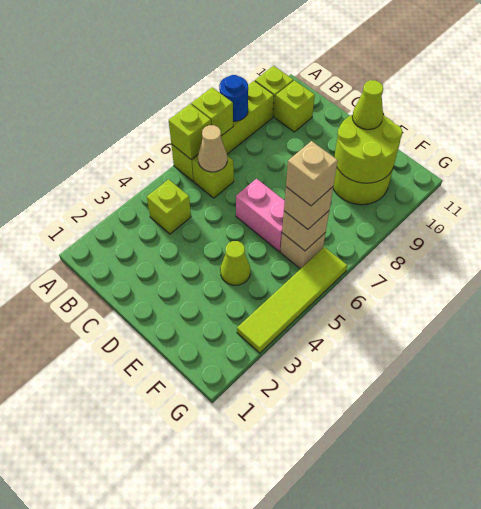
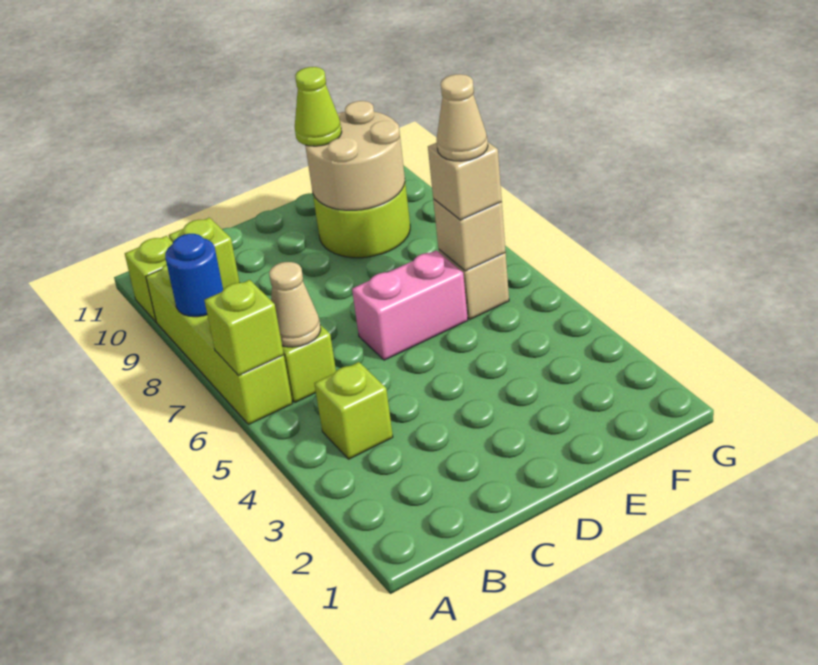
lime brick A7 level 2 -> none
lime cone E4 level 1 -> none
lime round brick E9:F10 level 2 -> tan round brick E9:F10 level 2
tan brick F6 level 4 -> tan cone F6 level 4
lime tile G3:G6 level 1 -> none

